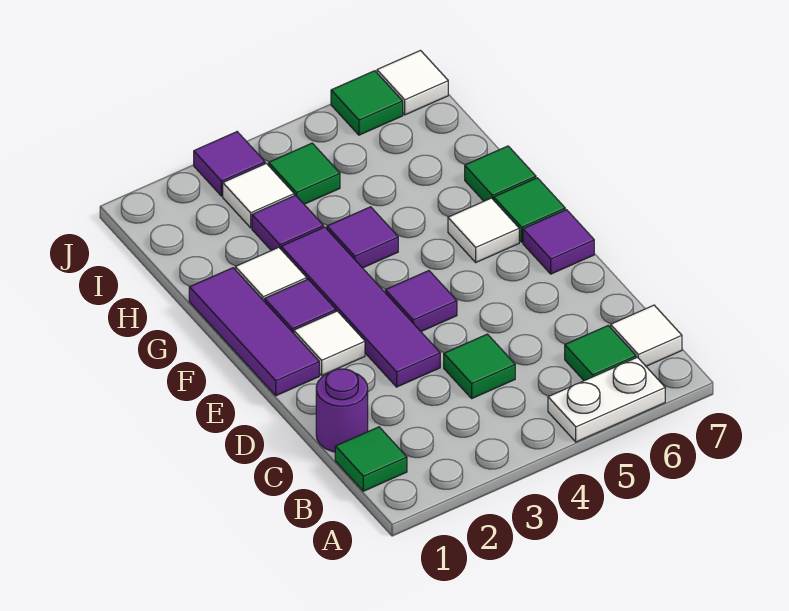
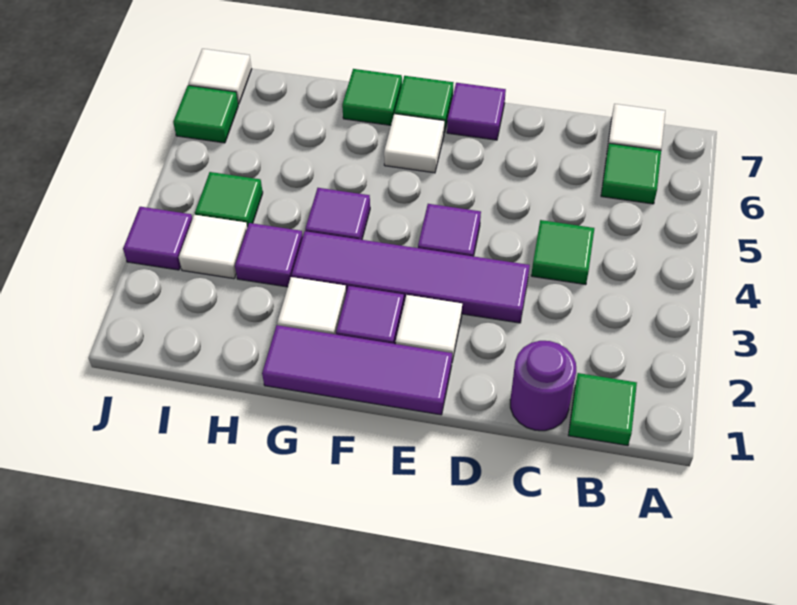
white plate A5:A6 level 1 -> none

